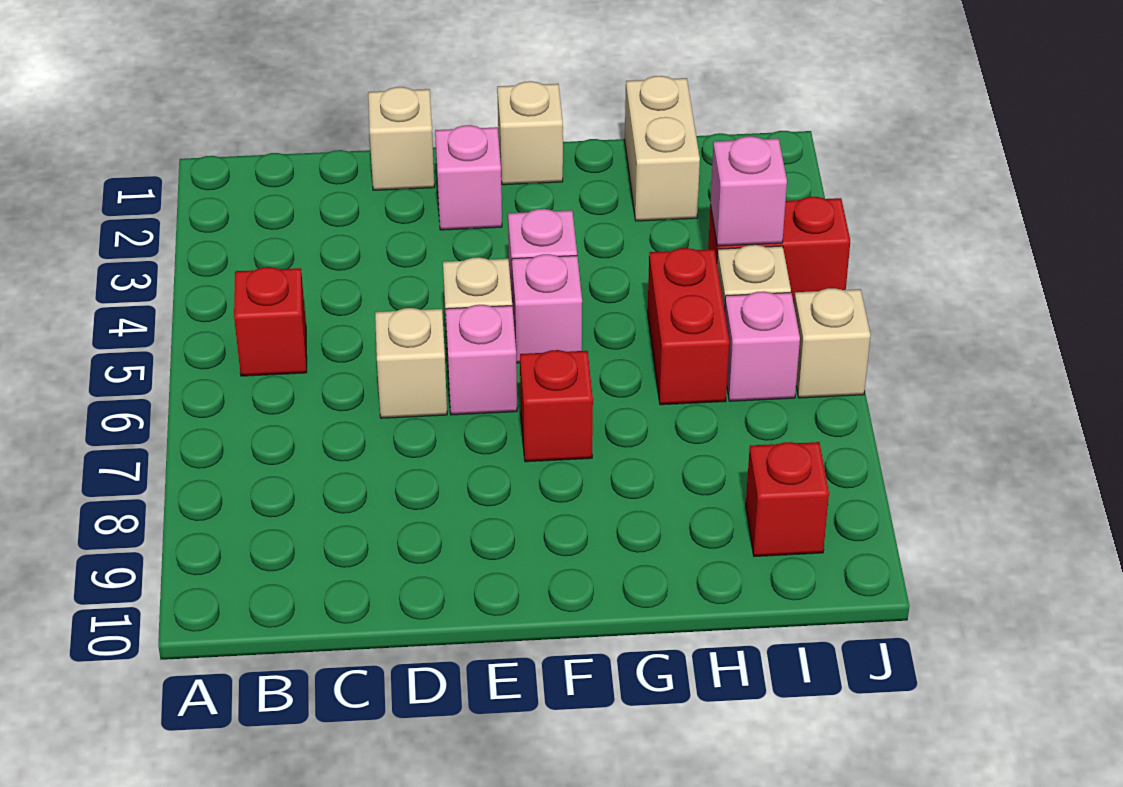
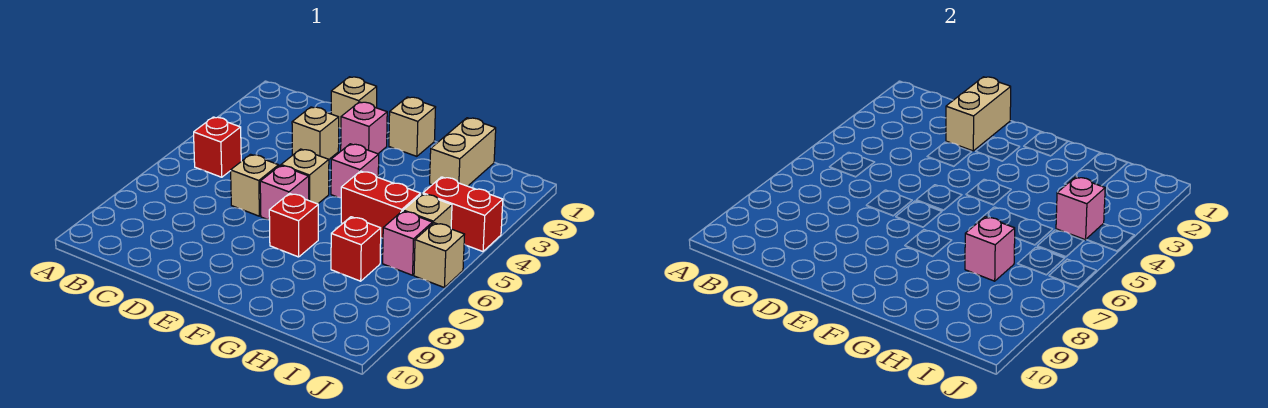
none -> tan brick D1:D2 level 2
none -> tan brick D3 level 1
pink brick F5 level 1 -> pink brick H7 level 2
red brick H5:H6 level 1 -> red brick G5:H5 level 1
red brick I9 level 1 -> red brick H7 level 1

